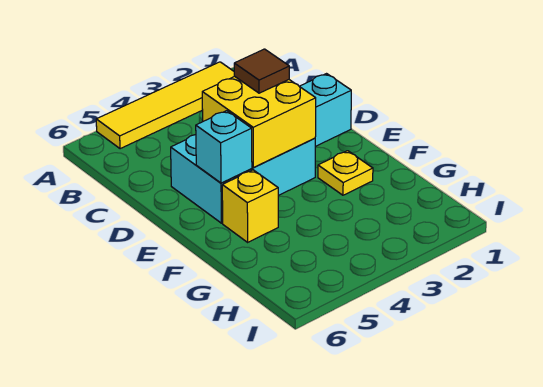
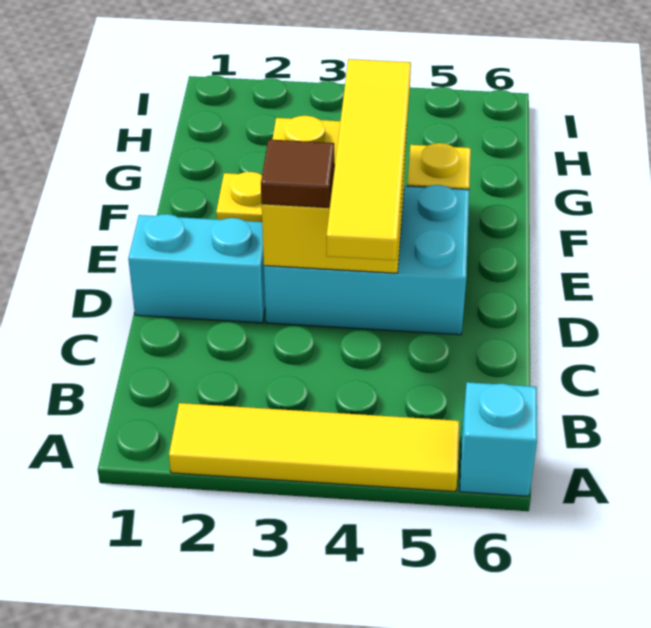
none -> yellow tile C4:F4 level 3
cyan brick E5 level 2 -> cyan brick A6 level 1

